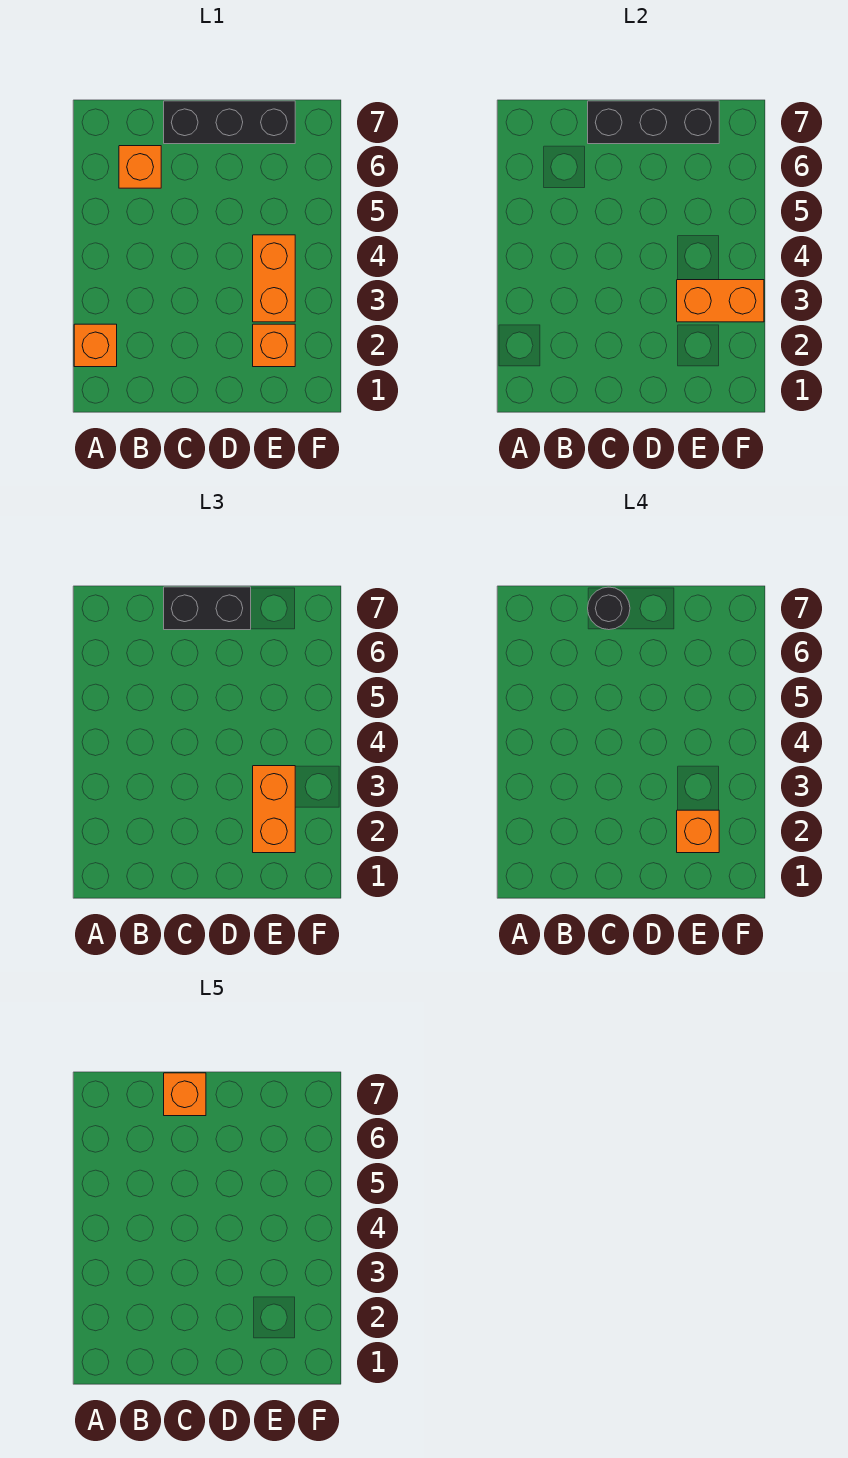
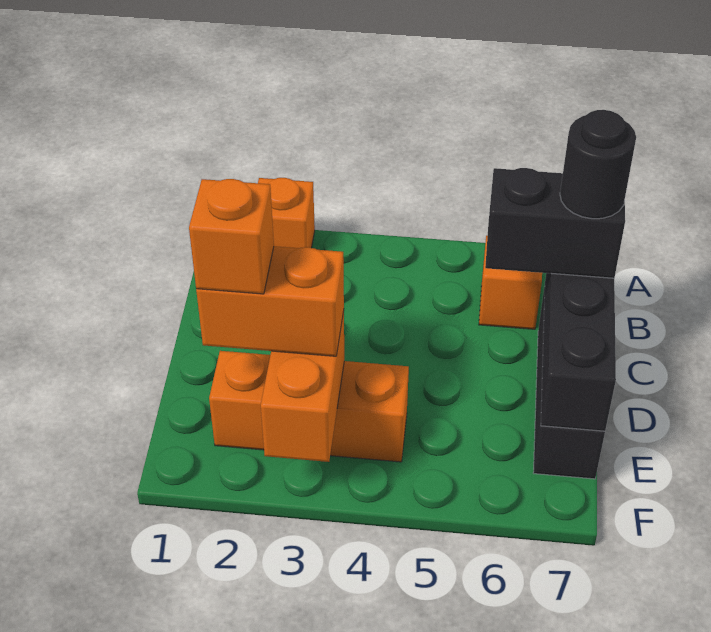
black brick C7:D7 level 3 -> black brick C6:C7 level 3
orange brick C7 level 5 -> none

